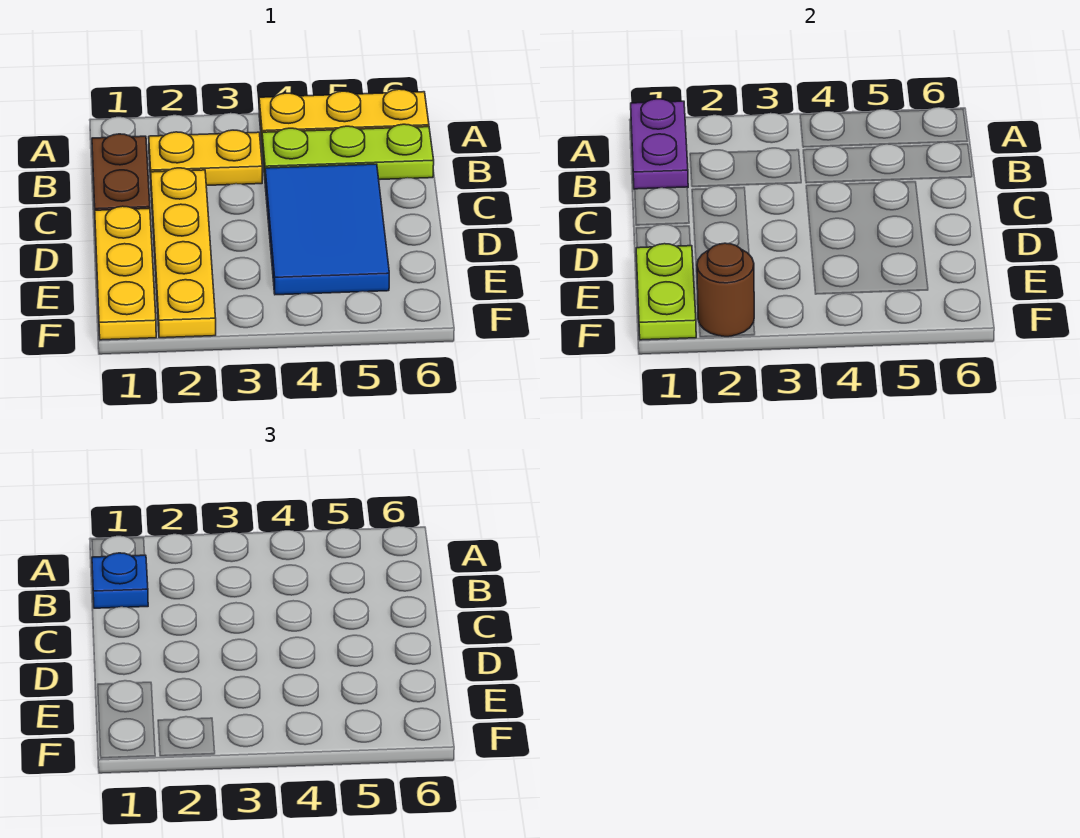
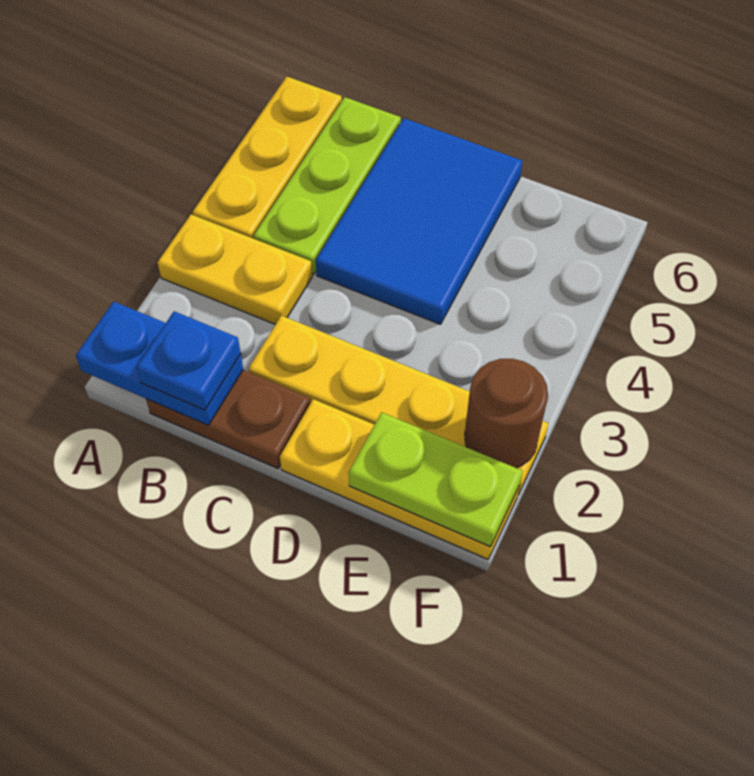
purple plate A1:B1 level 2 -> blue plate A1:B1 level 2
yellow plate B2:B3 level 1 -> yellow plate A3:B3 level 1
blue tile C4:E5 level 1 -> blue tile C4:D6 level 1

